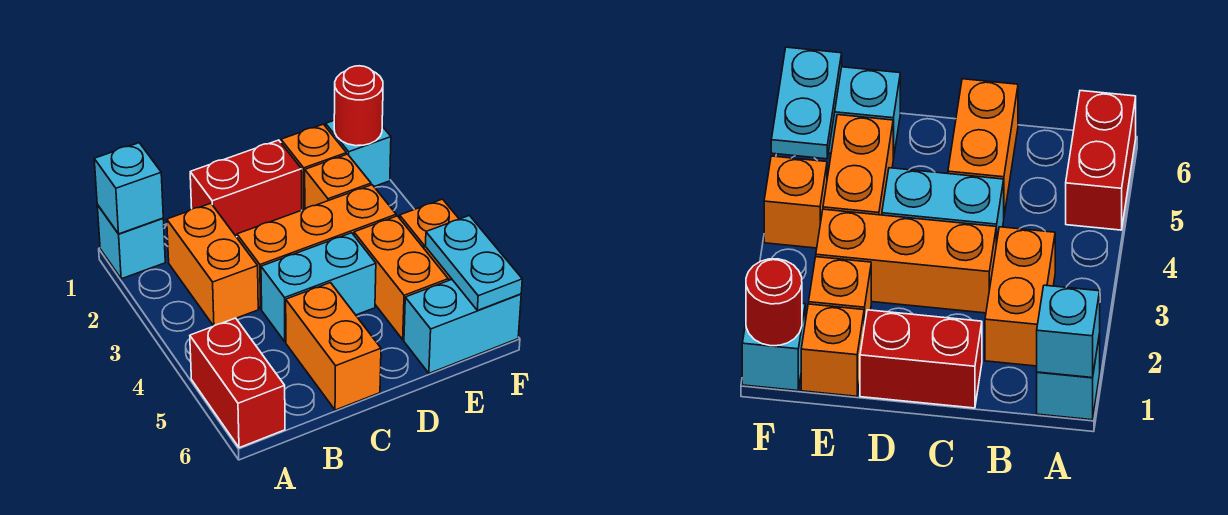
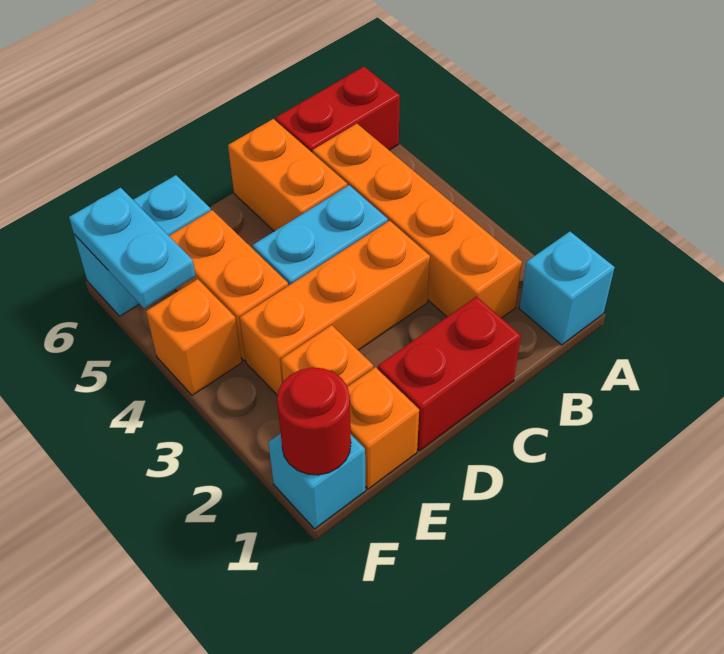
cyan brick A1 level 2 -> none
red brick A5:A6 level 1 -> red brick A6:B6 level 1
orange brick B2:B3 level 1 -> orange brick B2:B5 level 1

